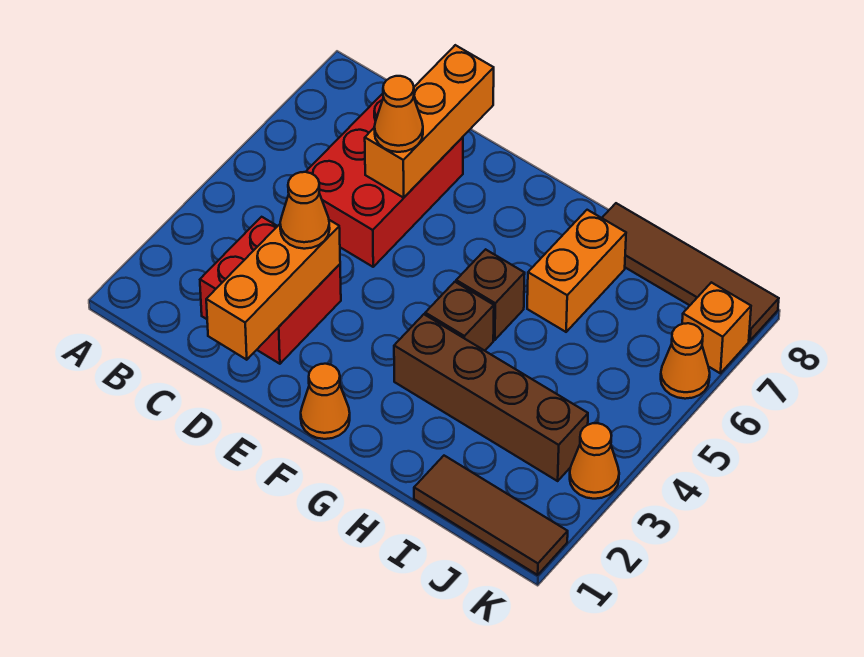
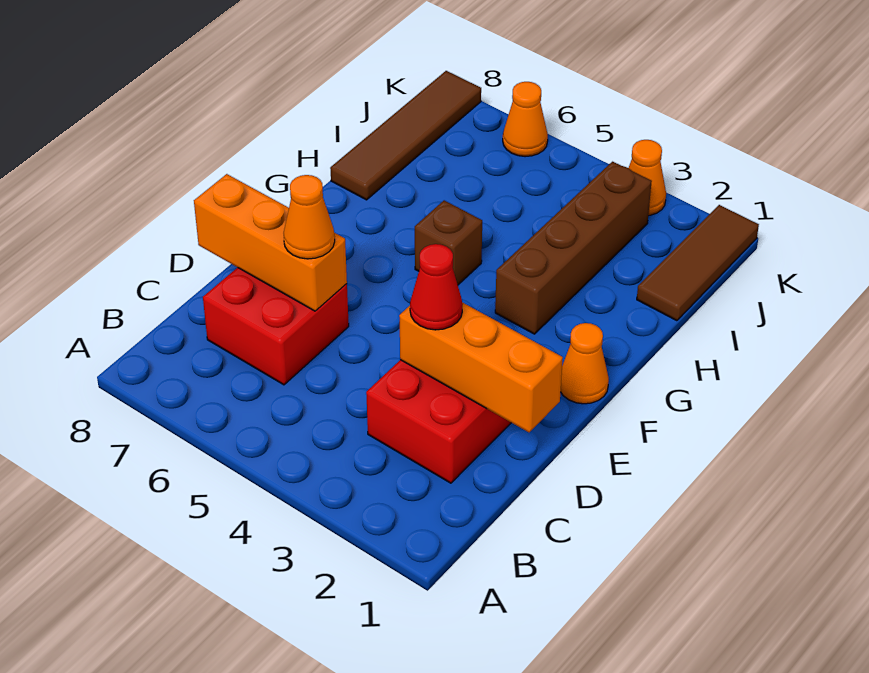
red brick C5:D7 level 1 -> red brick C6:D7 level 1
orange cone D3 level 3 -> red cone D3 level 3
brown brick G4 level 1 -> none
orange brick H6:H7 level 1 -> none
orange brick K7 level 1 -> none

